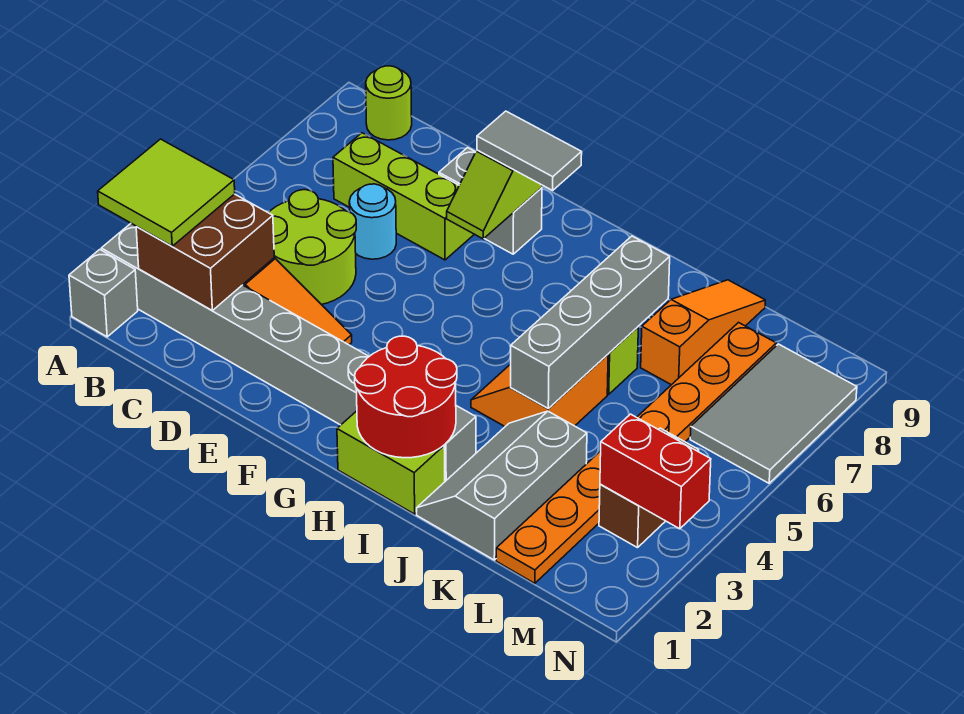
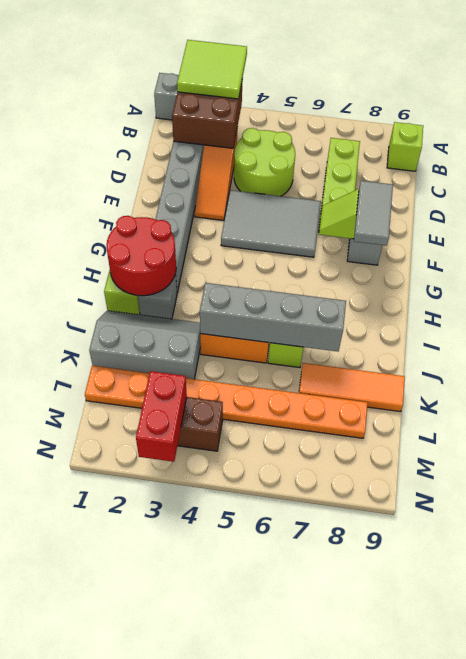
lime round brick B9 level 1 -> lime brick B9 level 1
cyan round brick D6 level 1 -> none
orange slope K7:K9 level 1 top 7 -> orange tile K7:K9 level 1
grey tile M6:N8 level 1 -> grey tile E4:F6 level 1

